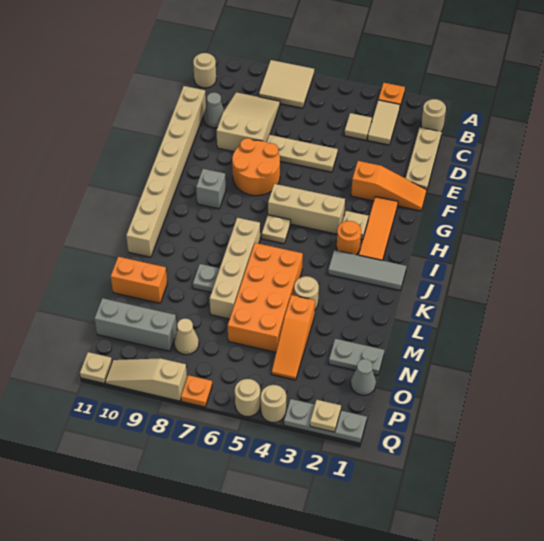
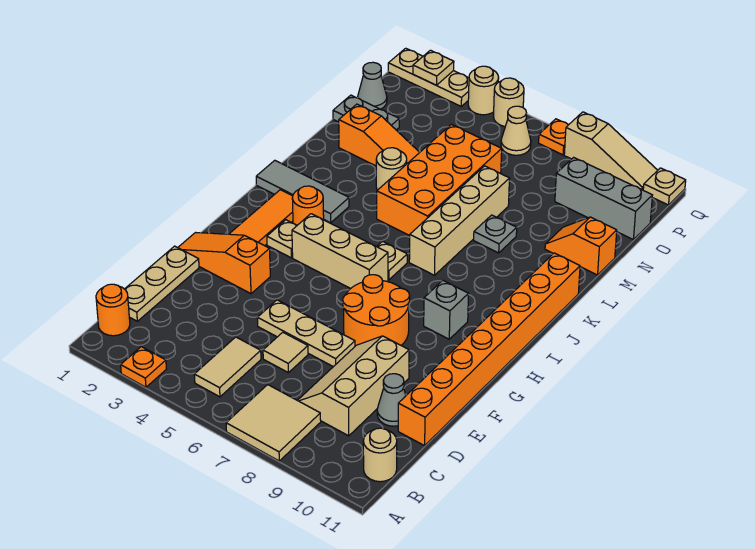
tan round brick B1 level 1 -> orange round brick B1 level 1
tan tile B3:C3 level 1 -> tan tile B5:C5 level 1
tan tile C4 level 1 -> tan tile D6 level 1
tan slope C8:E9 level 1 top E -> tan slope C8:E9 level 1 top 9
tan brick D11:K11 level 1 -> orange brick D11:K11 level 1
orange slope M4:O4 level 1 top M -> orange slope M2:M4 level 1 top 2
orange brick M10:M11 level 1 -> orange slope M10:M11 level 1 top 11
tan cone O8 level 1 -> tan cone P6 level 1
grey plate Q1:Q3 level 1 -> tan plate Q1:Q3 level 1

